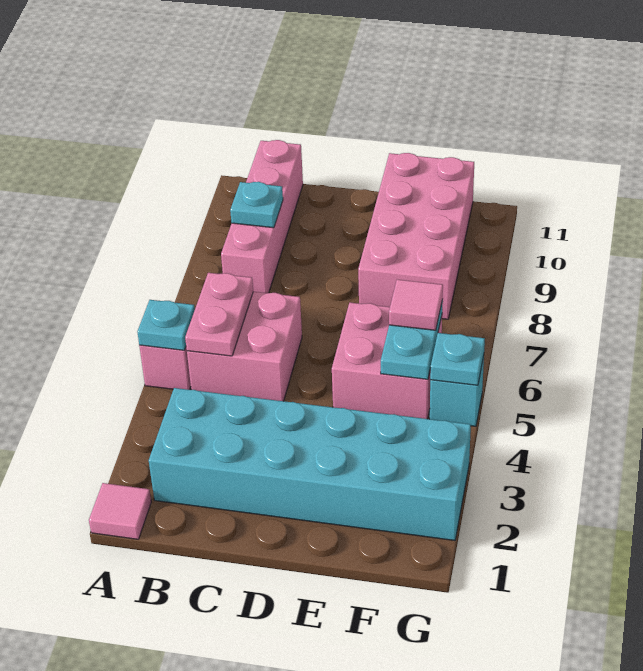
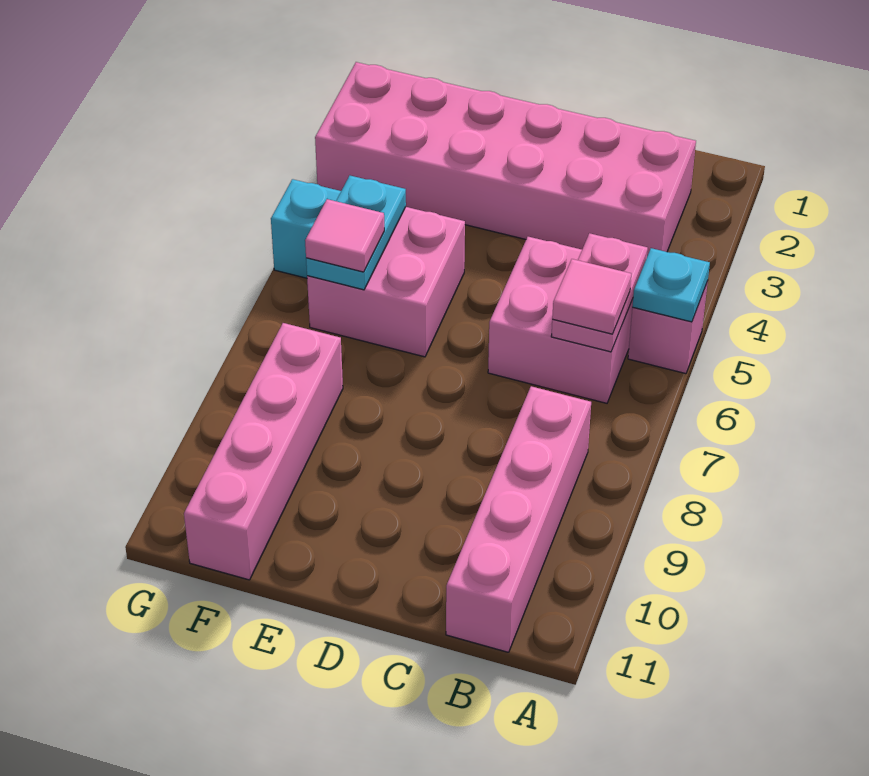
pink tile A1 level 1 -> pink tile B6 level 3
cyan brick B2:G3 level 1 -> pink brick B2:G3 level 1
cyan plate B9 level 2 -> none
pink brick E8:F11 level 1 -> pink brick F8:F11 level 1
cyan plate G5 level 2 -> none

